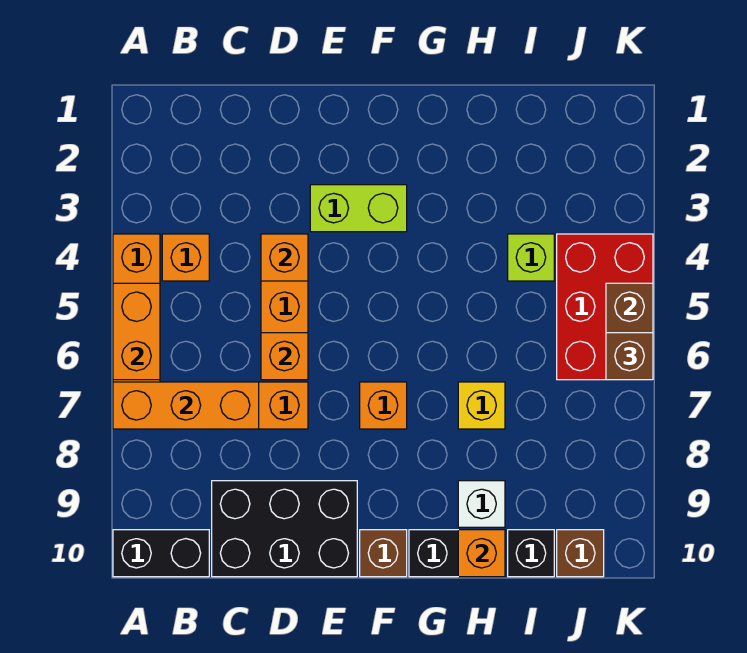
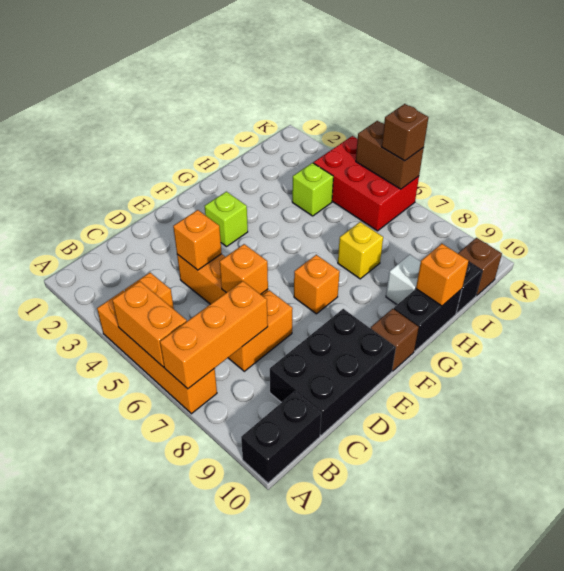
lime brick E3:F3 level 1 -> lime brick F3 level 1

